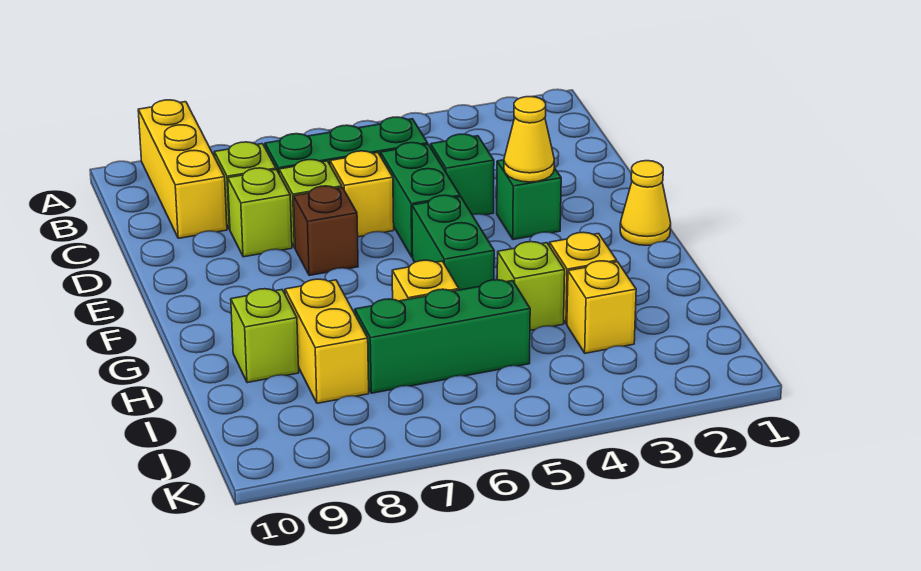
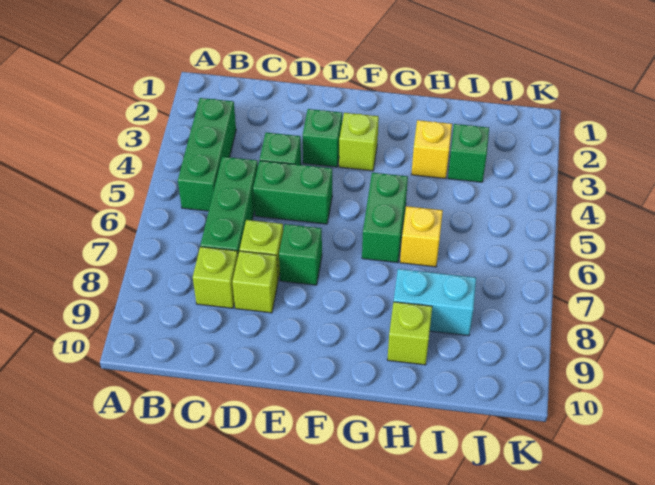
yellow brick A9:C9 level 1 -> none
yellow brick D6 level 1 -> none
yellow cone E3 level 2 -> none
brown brick E7 level 1 -> green brick E7 level 1
yellow cone F1 level 1 -> none
green brick F5:G5 level 1 -> green brick G5:G6 level 1
lime brick H4 level 1 -> lime brick F3 level 1
yellow brick H8:I8 level 1 -> cyan brick H8:I8 level 1
yellow brick I3 level 1 -> green brick I3 level 1
green brick I5:I7 level 1 -> green brick B3:B5 level 1

